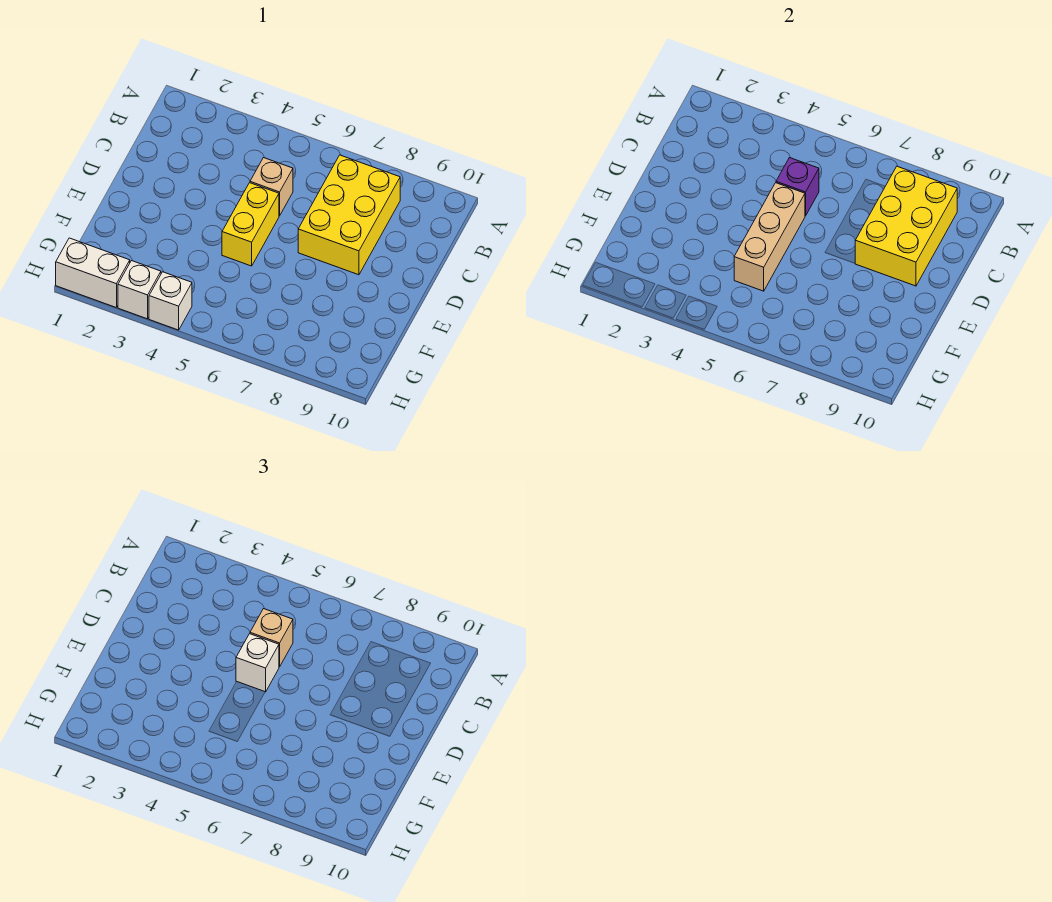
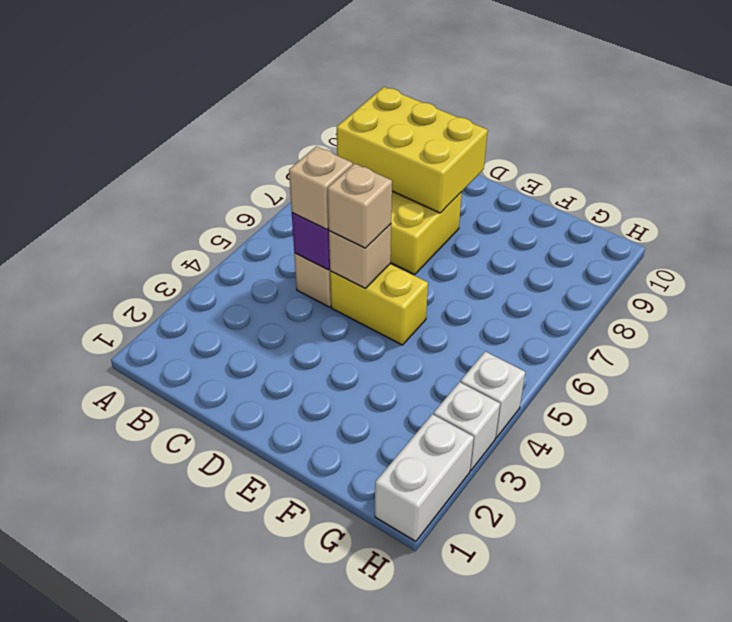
tan brick D5:F5 level 2 -> tan brick D5 level 2
white brick D5 level 3 -> tan brick D5 level 3

